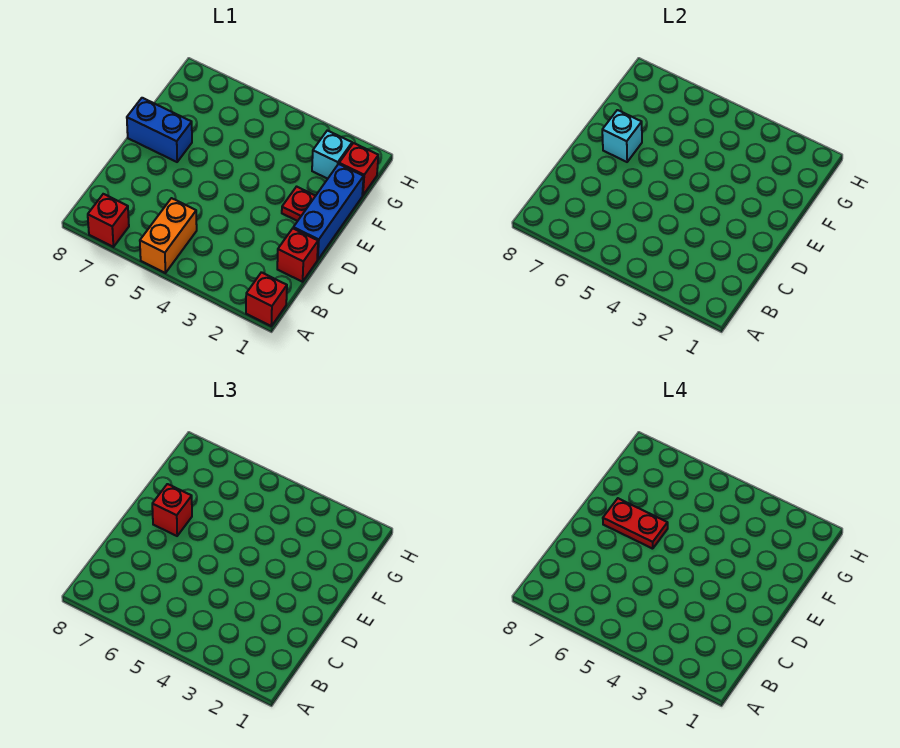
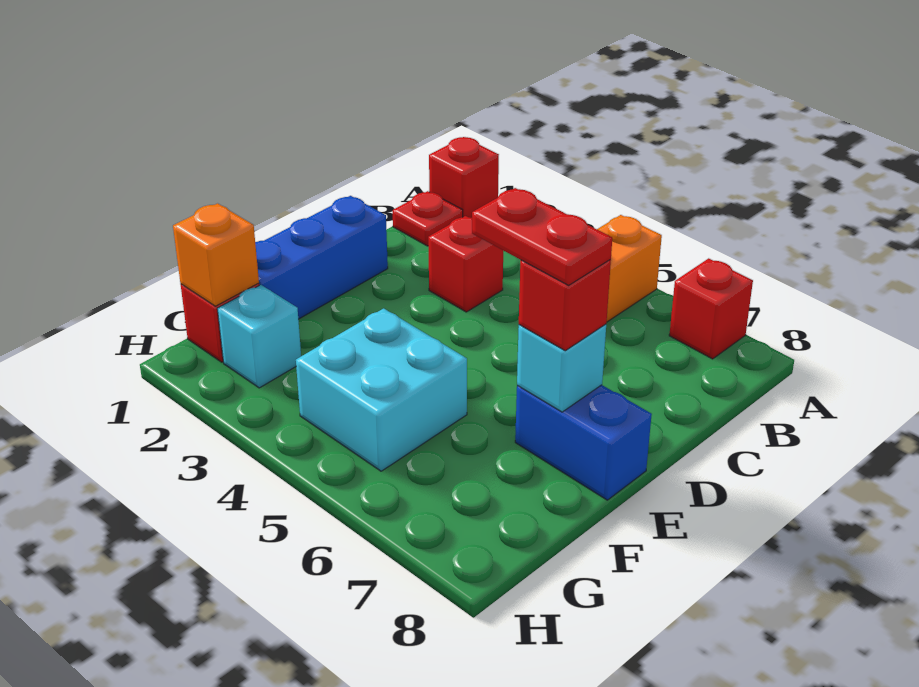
red brick C1 level 1 -> red brick C3 level 1
red plate E2 level 1 -> red plate B1 level 1
none -> cyan brick F4:G5 level 1
none -> orange brick G1 level 2

